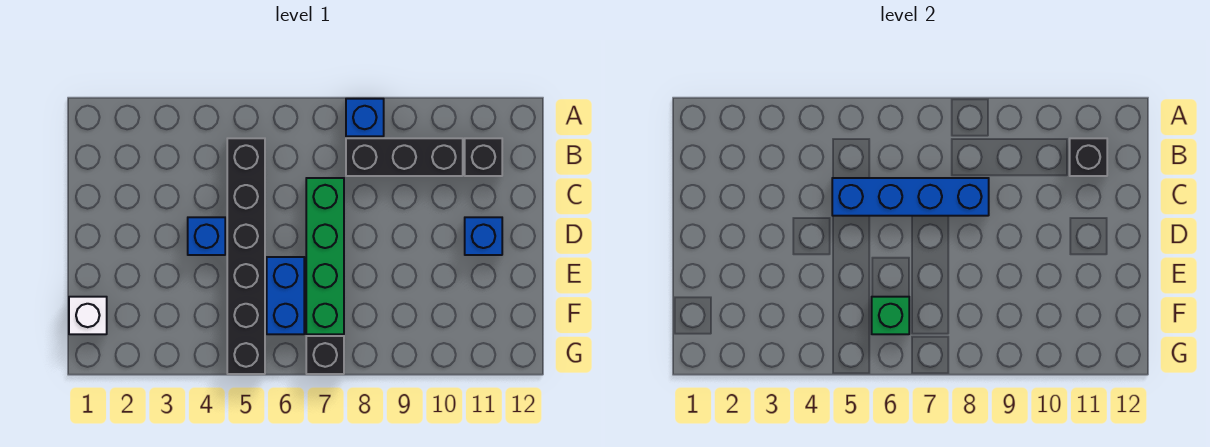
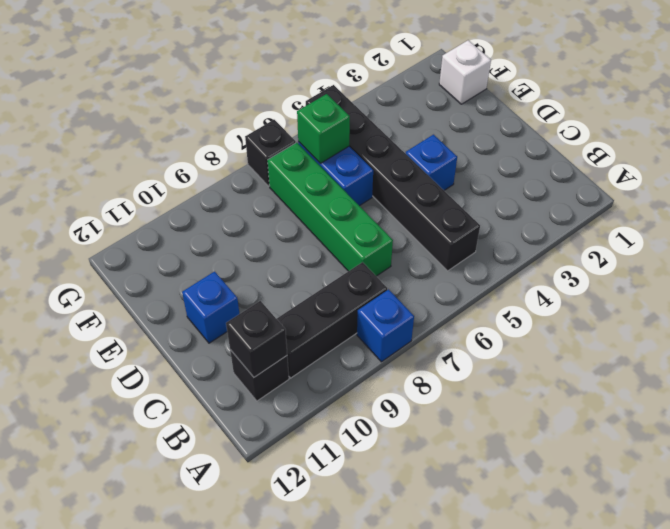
blue brick C5:C8 level 2 -> none

